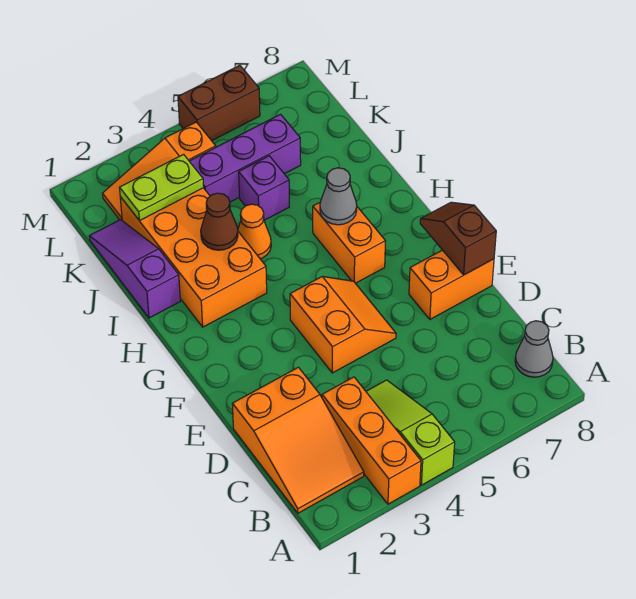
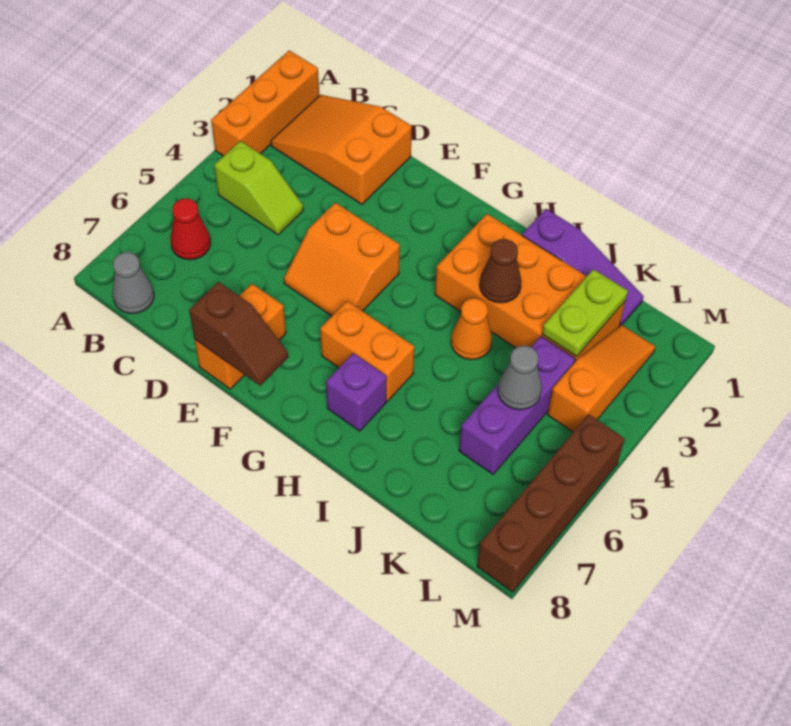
orange brick A3:C3 level 1 -> orange brick A1:A3 level 1
lime slope A4:C4 level 1 top A -> lime slope B4:C4 level 1 top B
none -> red cone B6 level 1
grey cone H6 level 2 -> grey cone K5 level 2
purple brick J5 level 1 -> purple brick H7 level 1
brown brick M5:M6 level 1 -> brown brick M5:M8 level 1

